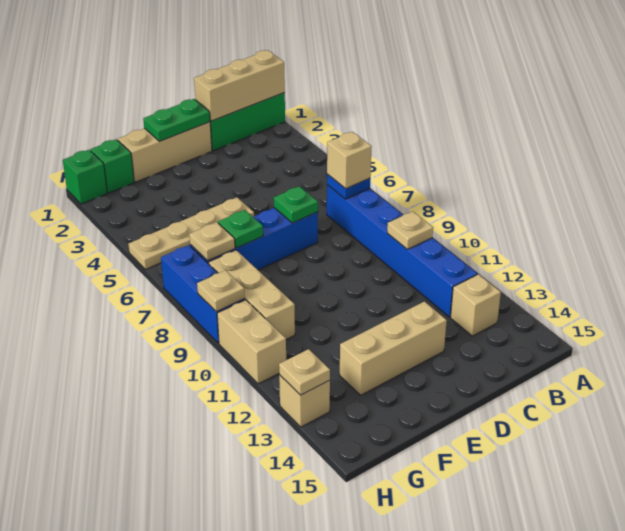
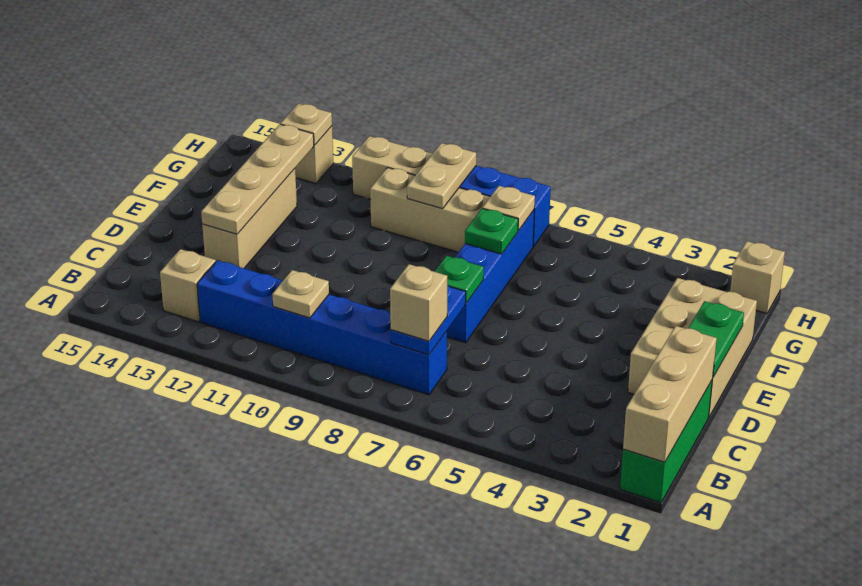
blue plate B7 level 2 -> blue plate B7:C7 level 2
tan brick D1:F1 level 1 -> tan brick D1:F2 level 1
tan plate E5:H5 level 1 -> tan plate D13:G13 level 2
green brick G1 level 1 -> none
green brick H1 level 1 -> tan brick H1 level 1
tan plate H9 level 2 -> tan plate G9:H9 level 2

